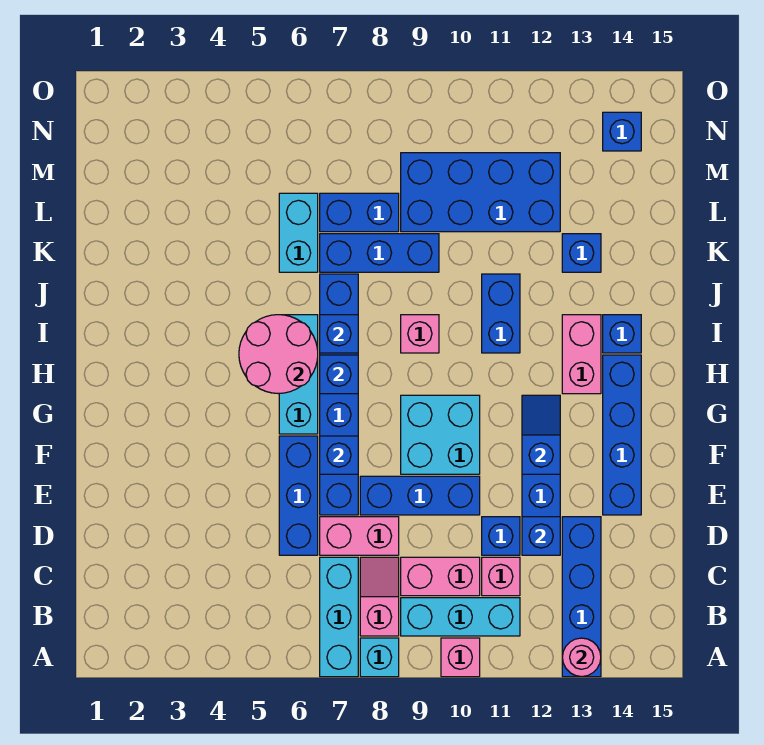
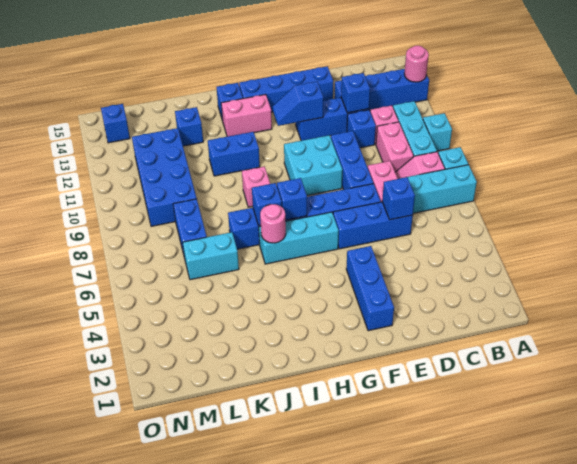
pink brick A10 level 1 -> cyan brick A10 level 1
blue brick F7 level 2 -> blue brick D6 level 2
pink round brick H5:I6 level 2 -> pink round brick I6 level 2
blue brick K7:K9 level 1 -> blue brick F2:F4 level 1

